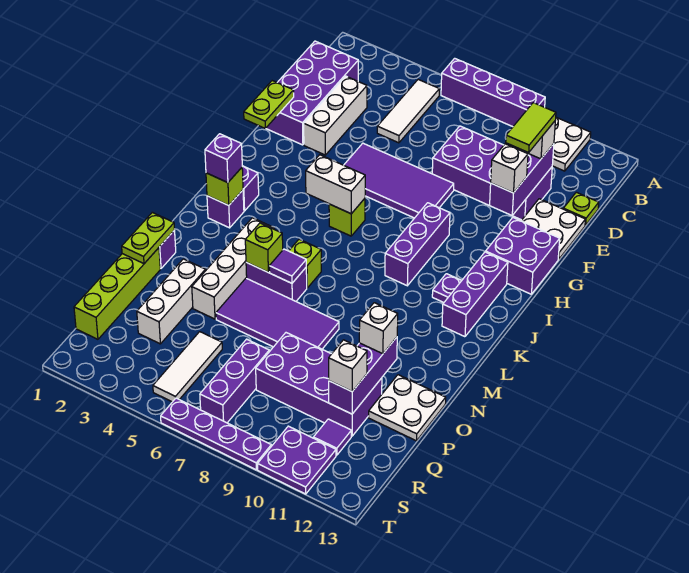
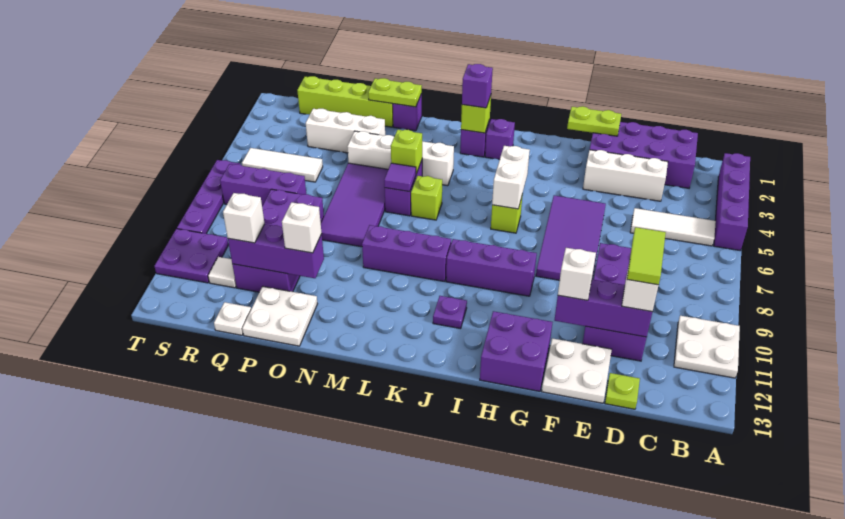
purple brick A6:A9 level 1 -> purple brick A2:A5 level 1
lime tile D11:E11 level 4 -> lime tile D10:D11 level 4
purple brick I12:K12 level 1 -> purple brick K9:M9 level 1
none -> white plate Q13 level 1
purple tile R11 level 1 -> white tile R11 level 1

